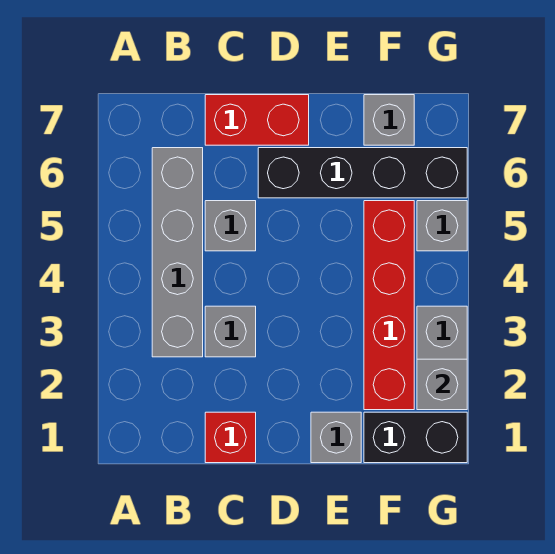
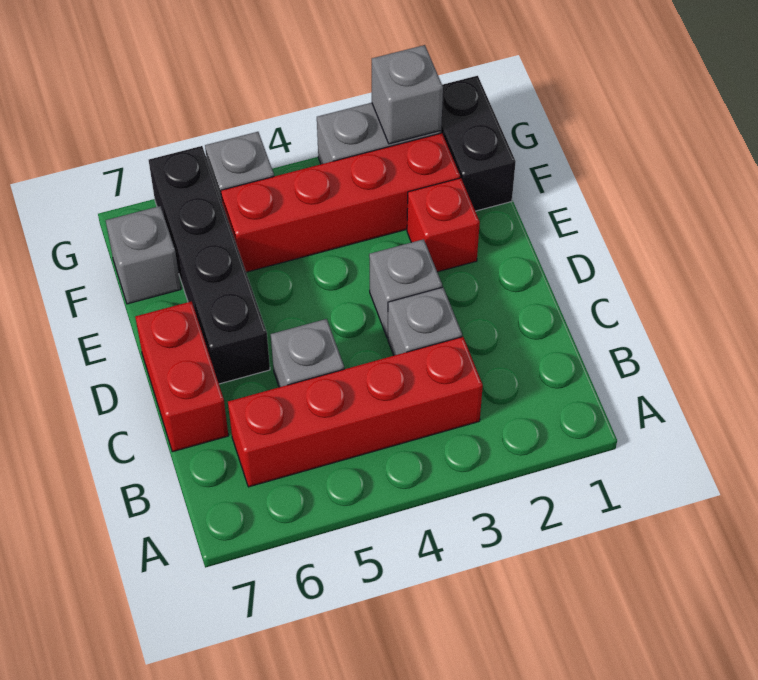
grey brick B3:B6 level 1 -> red brick B3:B6 level 1
red brick C1 level 1 -> red brick E2 level 1
grey brick E1 level 1 -> grey brick D3 level 1

